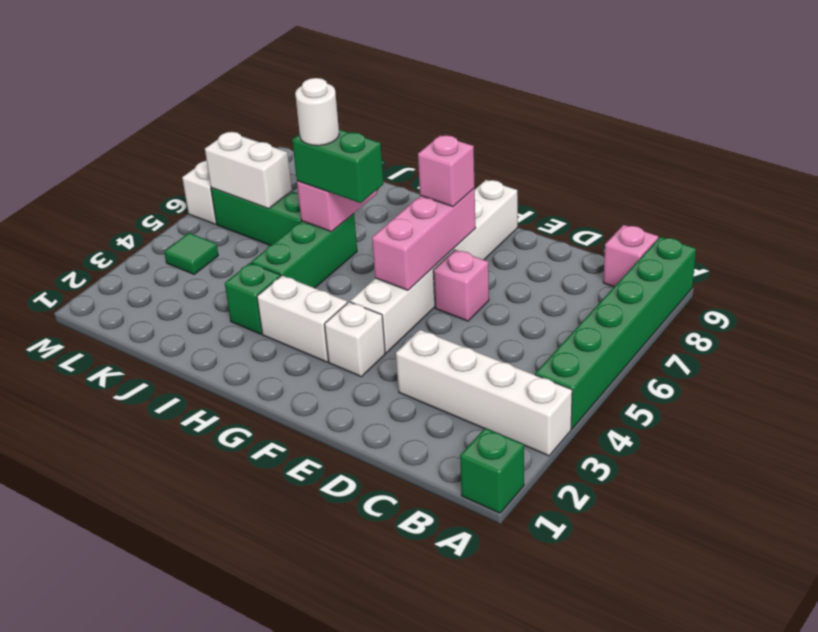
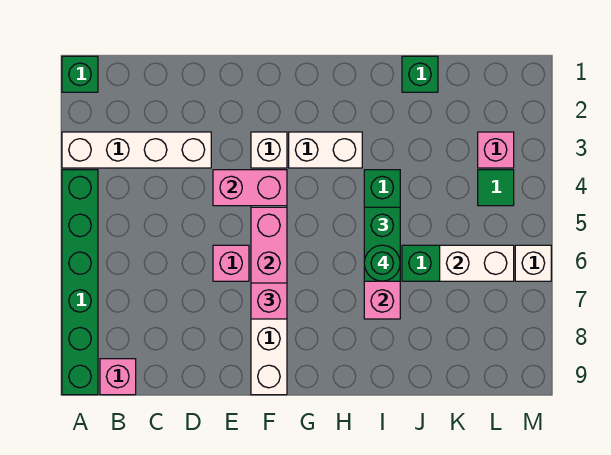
none -> pink brick E4:F4 level 2
green brick H6:I6 level 3 -> green brick I5:I6 level 3
green brick I3 level 1 -> green brick J1 level 1
white round brick I6 level 4 -> green round brick I6 level 4
none -> pink brick L3 level 1

